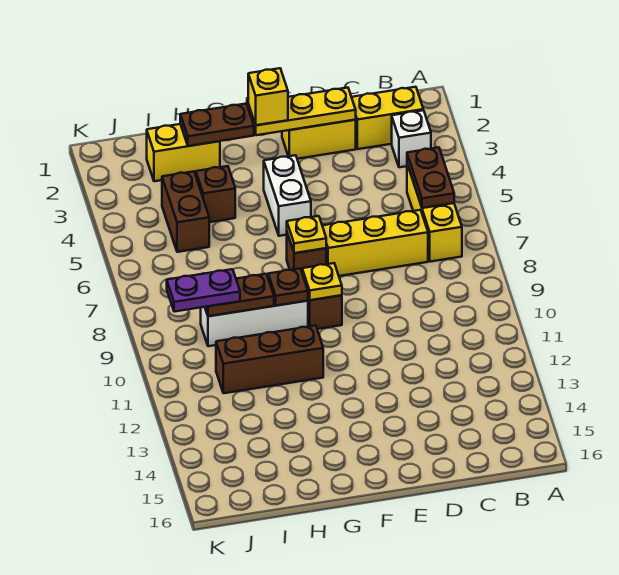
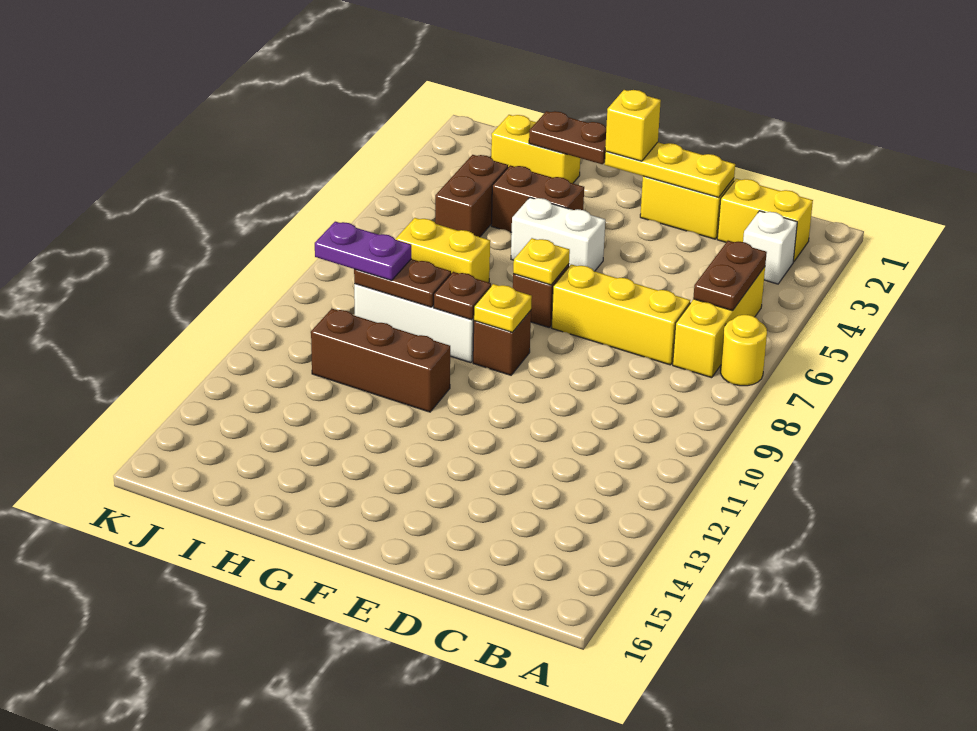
none -> yellow round brick A7 level 1
white brick F4:F5 level 1 -> white brick F5:G5 level 1
brown brick H4 level 1 -> brown brick G4:H4 level 1
none -> yellow brick H7:I7 level 1

